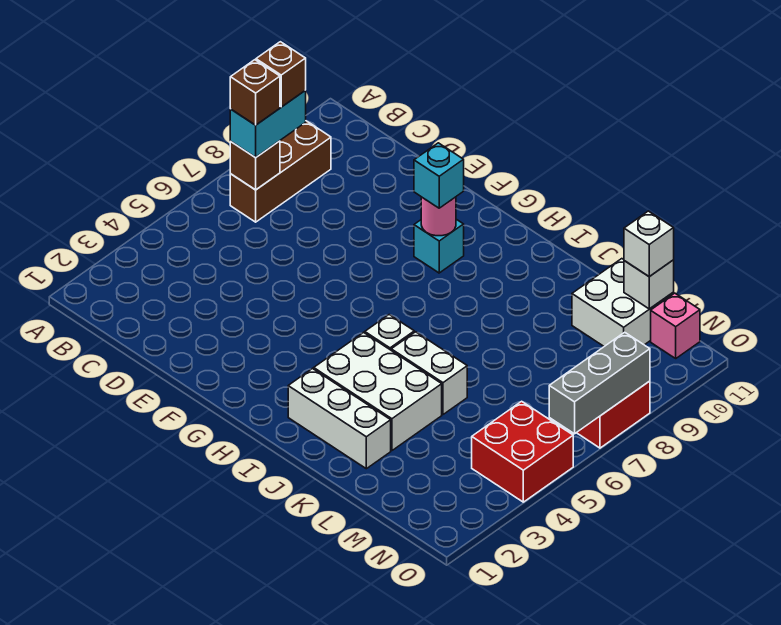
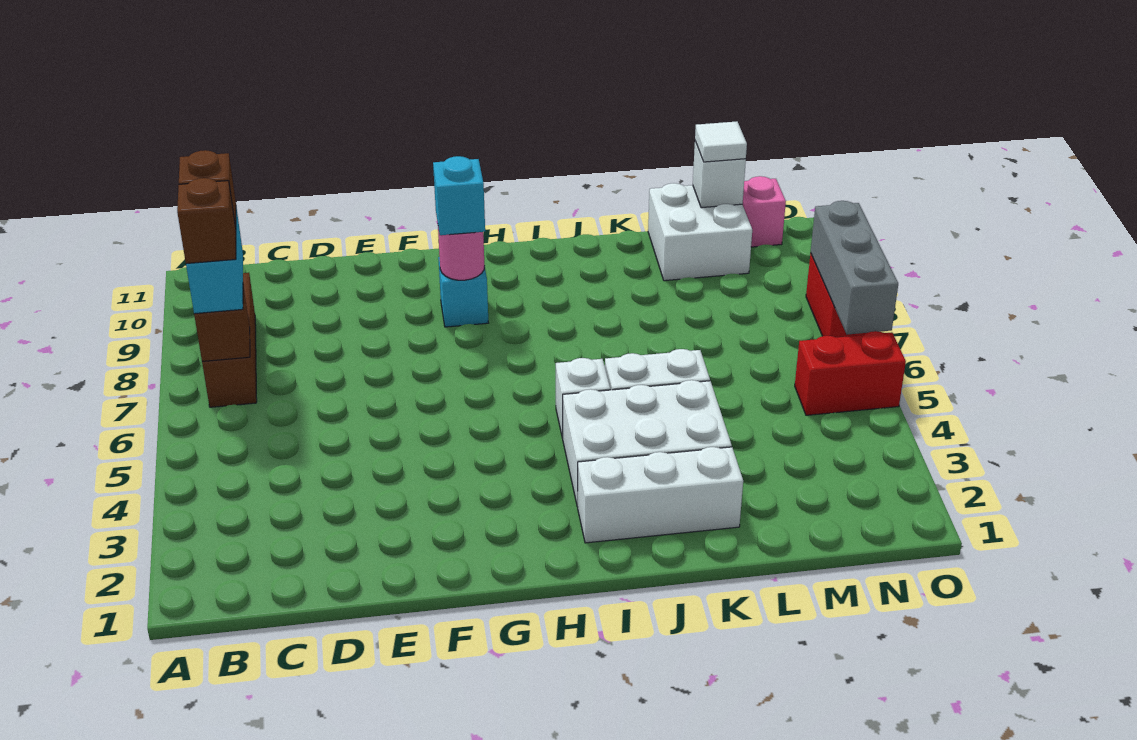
white brick M11 level 3 -> white tile M11 level 3
red brick N4:O5 level 1 -> red brick N5:O5 level 1

